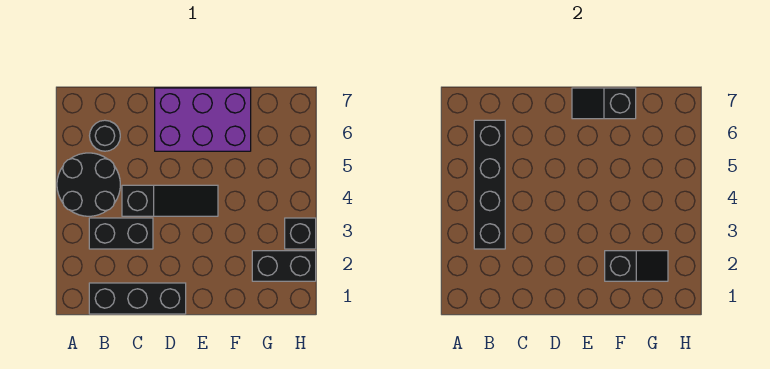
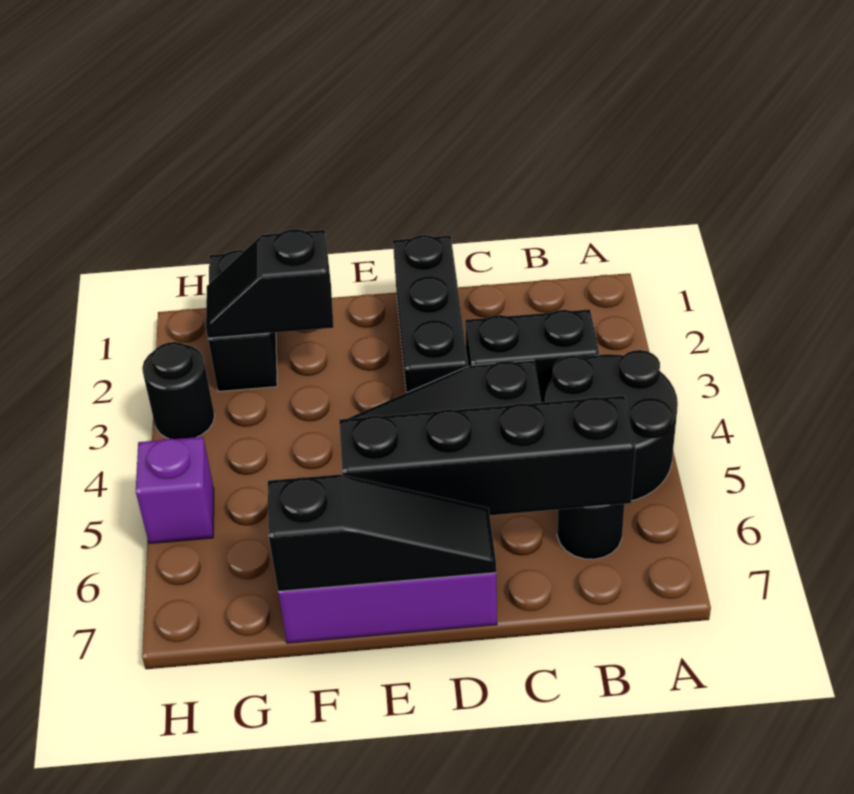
black brick B1:D1 level 1 -> black brick D1:D3 level 1
black brick B3:B6 level 2 -> black brick B6:E6 level 2
black slope E7:F7 level 2 top F -> black slope D7:F7 level 2 top F
black brick G2:H2 level 1 -> black brick G1:G2 level 1
black brick H3 level 1 -> black round brick H3 level 1
none -> purple brick H5 level 1

